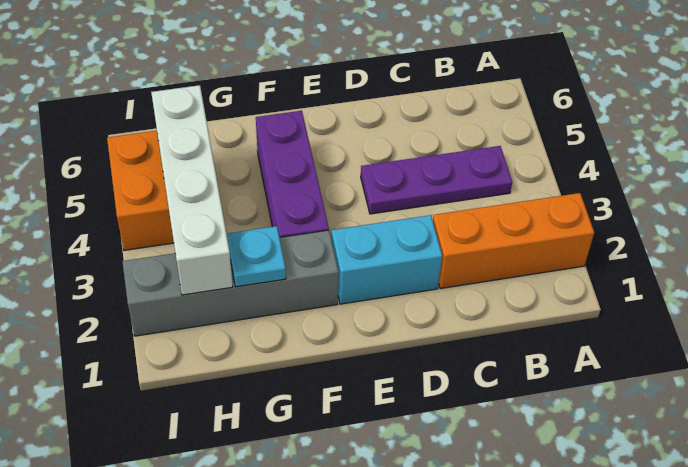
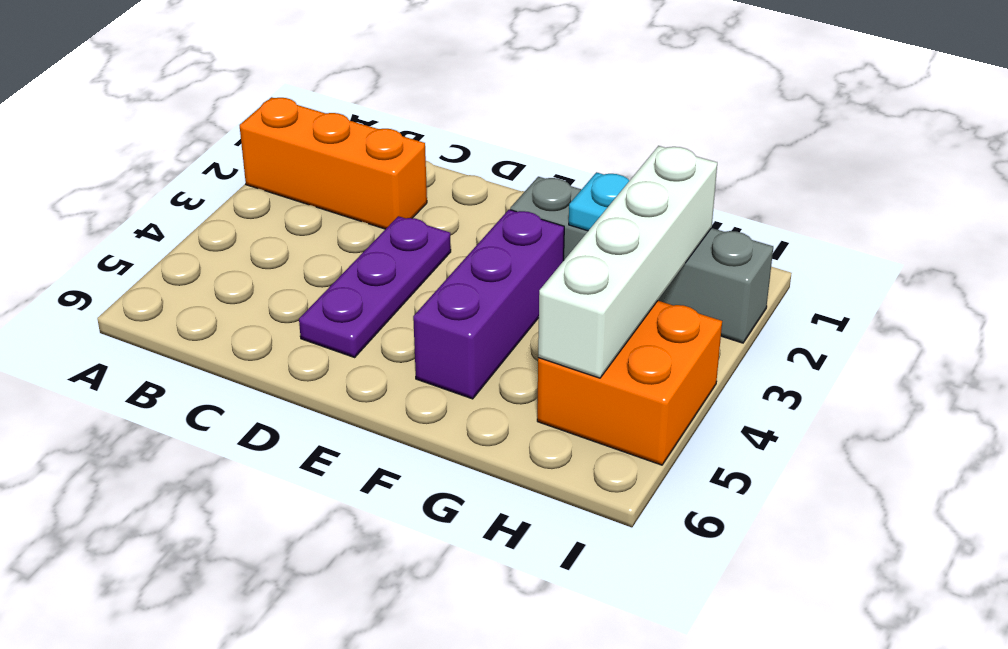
purple plate B4:D4 level 1 -> purple plate D3:D5 level 1
cyan brick D2:E2 level 1 -> none

